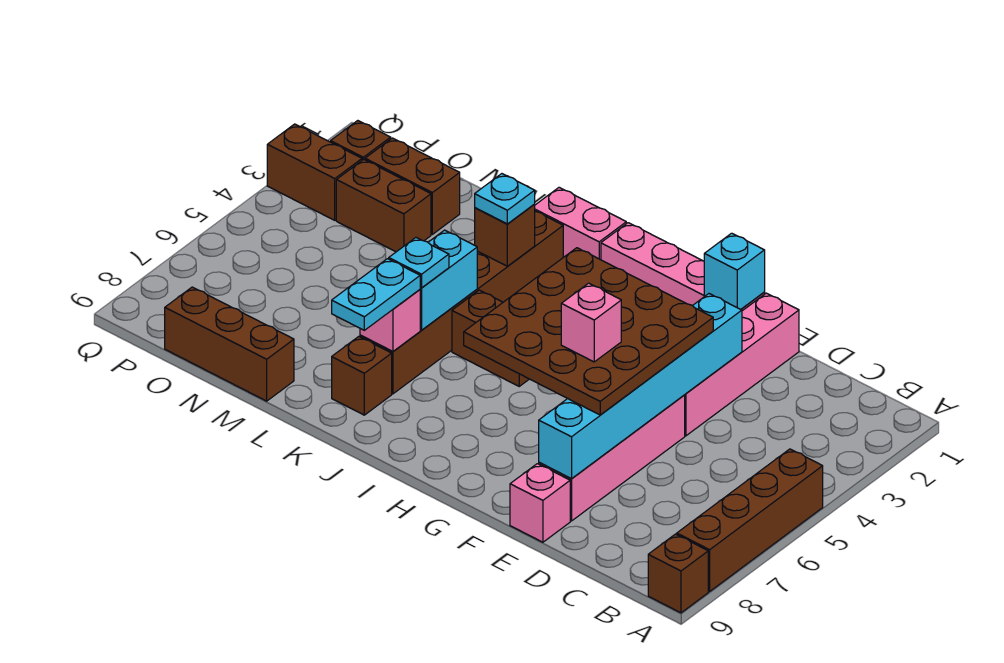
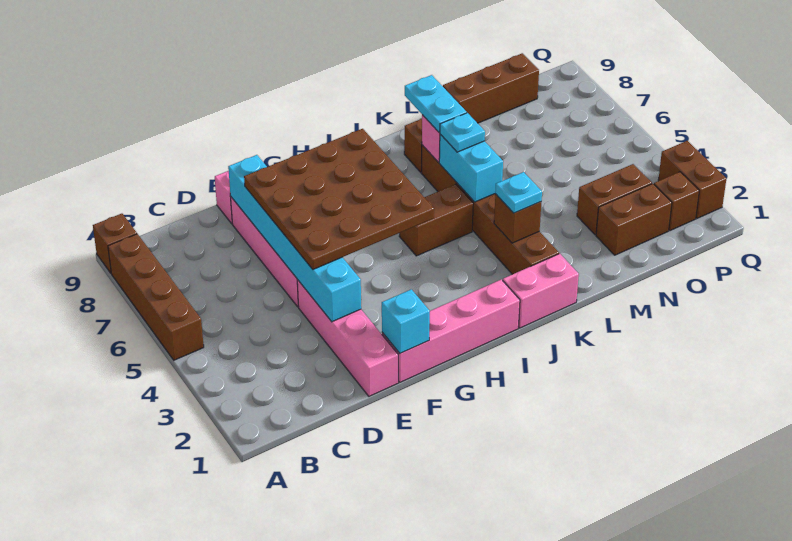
pink brick F6 level 4 -> none
brown brick P3:Q3 level 1 -> brown brick Q2:Q3 level 1

